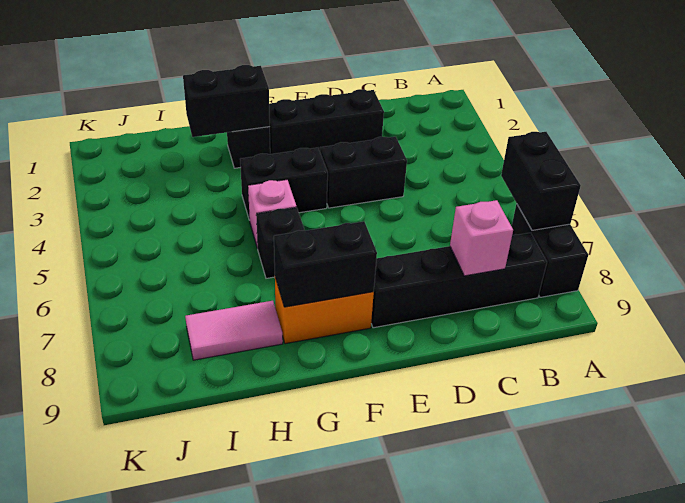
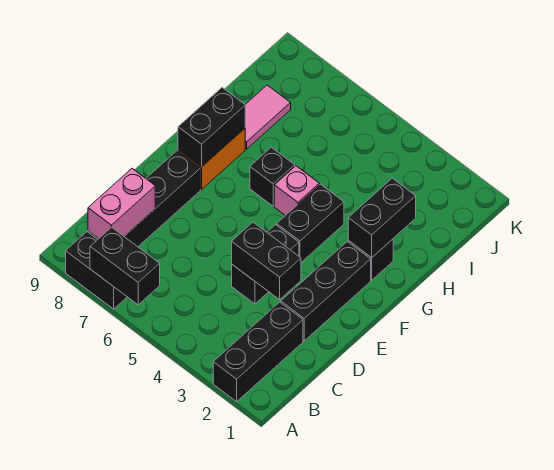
none -> black brick A2:C2 level 1
pink brick C8 level 2 -> pink brick B8:C8 level 2
none -> black brick D3:D4 level 2

